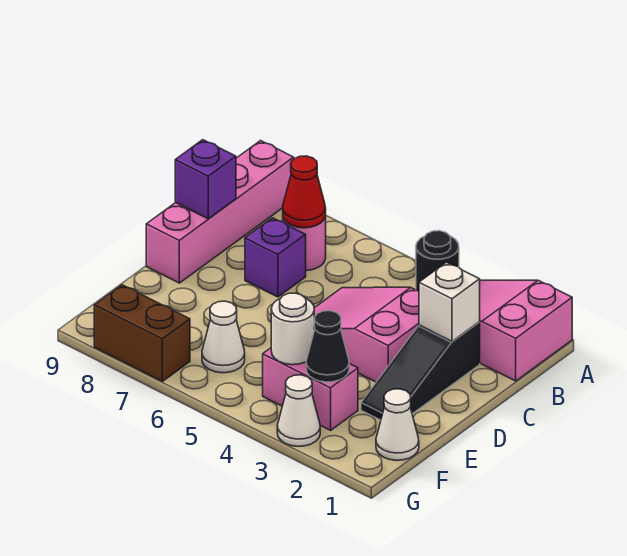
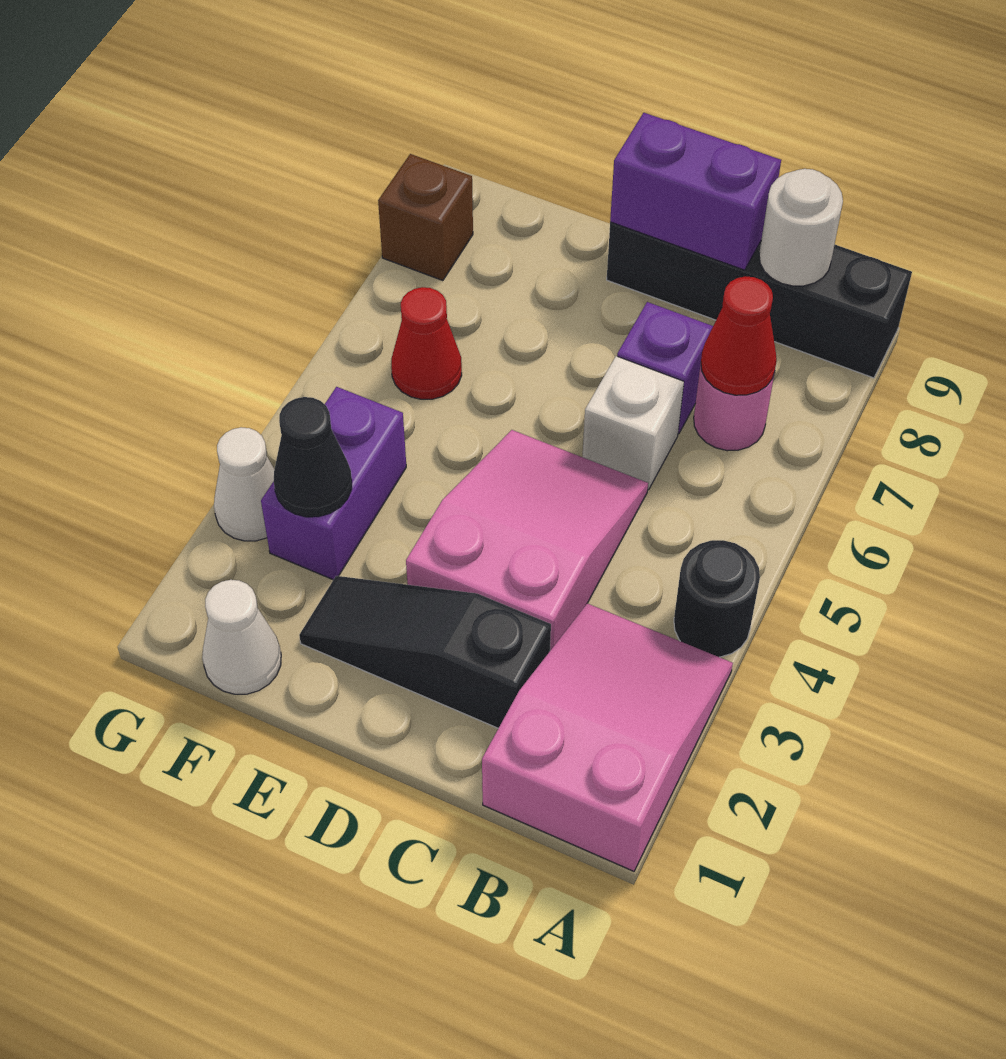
pink brick A9:D9 level 1 -> black brick A9:D9 level 1
white brick C2 level 2 -> white brick C6 level 1
purple brick C9 level 2 -> purple brick C9:D9 level 2
pink brick F3:F4 level 1 -> purple brick F3:F4 level 1
white round brick F4 level 2 -> white round brick B9 level 2
white cone F6 level 1 -> red cone F6 level 1
brown brick G7:G8 level 1 -> brown brick G8 level 1

